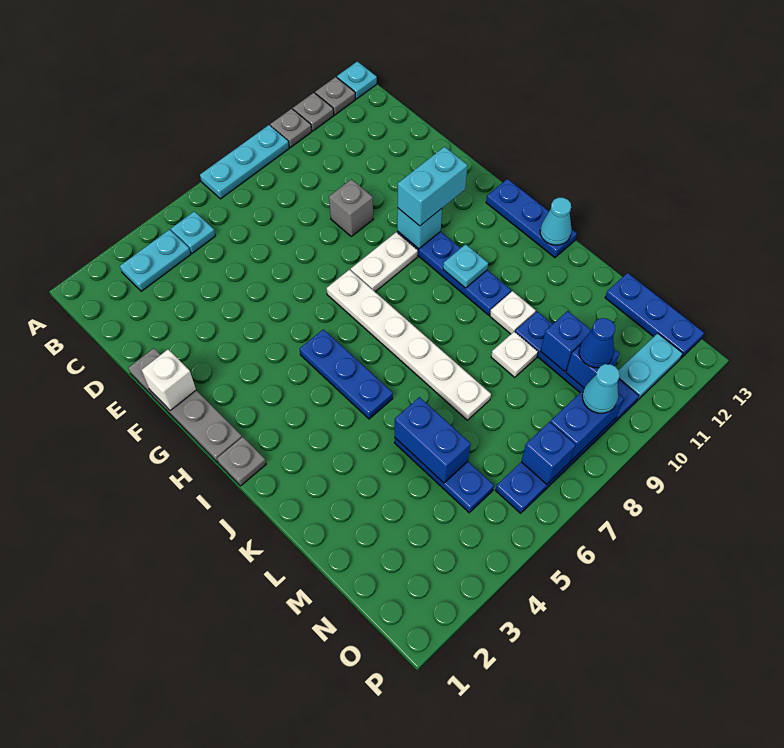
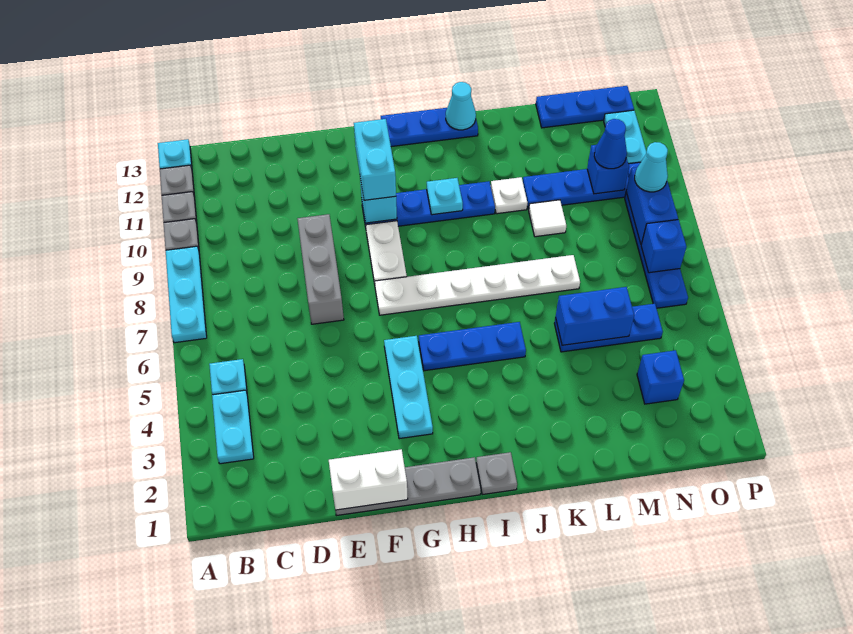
grey brick E9 level 1 -> grey brick E7:E9 level 1
white brick F1 level 2 -> white brick E1:F1 level 2
none -> cyan plate G3:G5 level 1
white plate L9 level 1 -> white tile L9 level 1
blue brick M10 level 2 -> blue brick N3 level 1

